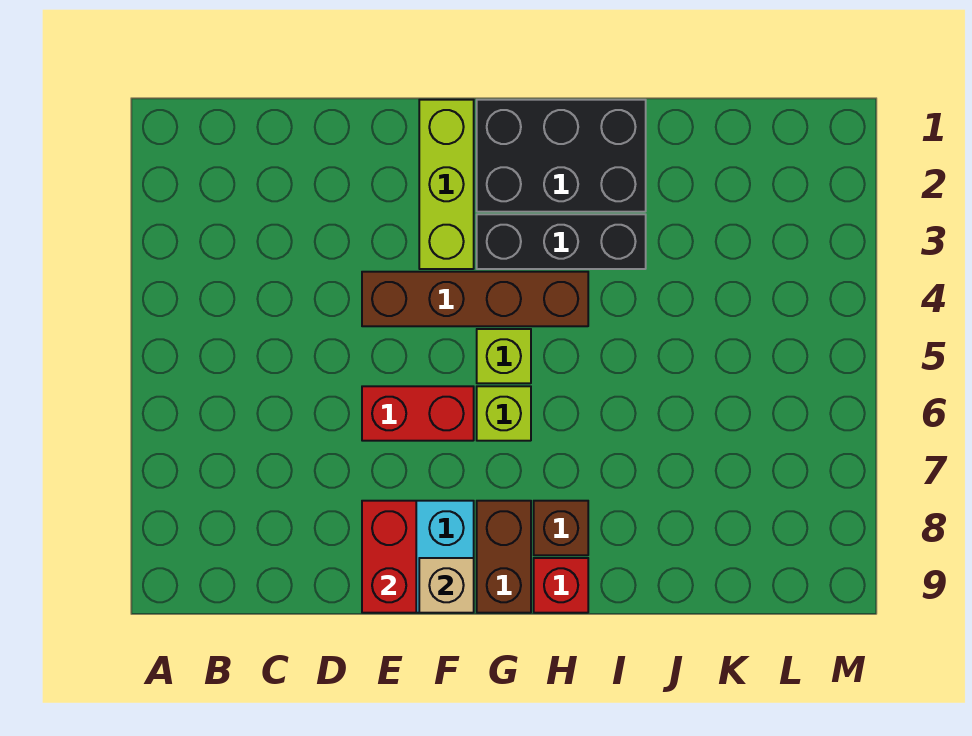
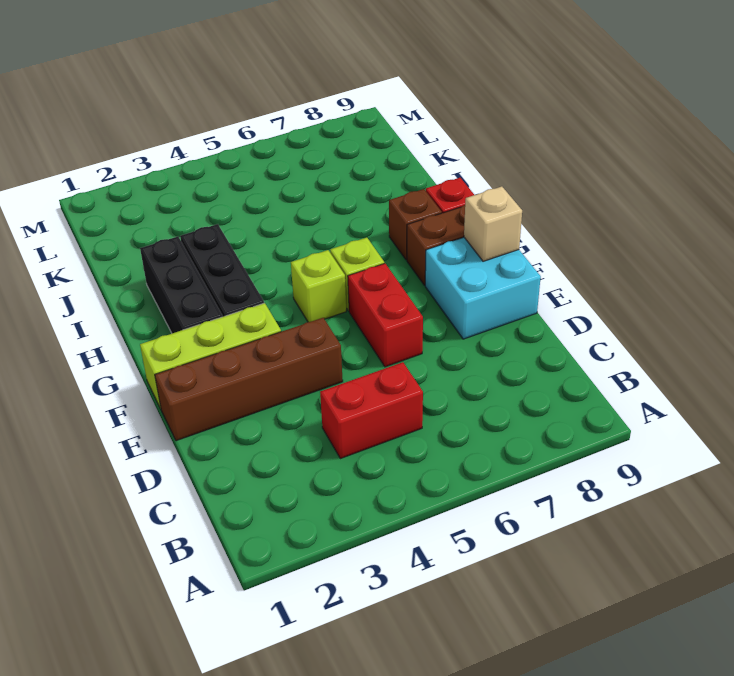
brown brick E4:H4 level 1 -> brown brick E1:E4 level 1
red brick E8:E9 level 2 -> red brick C4:C5 level 1
black brick G1:I2 level 1 -> black brick G2:I2 level 1

